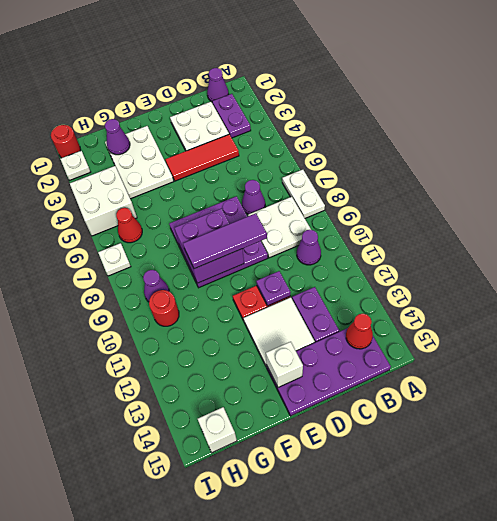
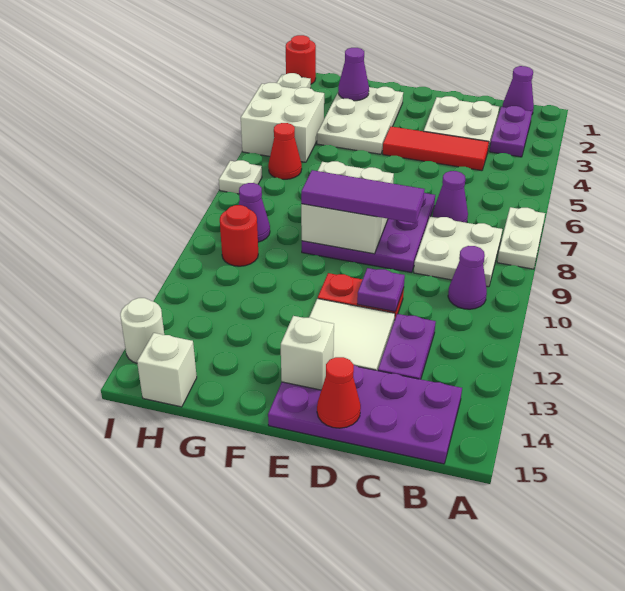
red cone B14 level 2 -> red cone D15 level 2
purple brick E8:F9 level 2 -> white brick E8:F9 level 2
none -> white round brick I14 level 1

